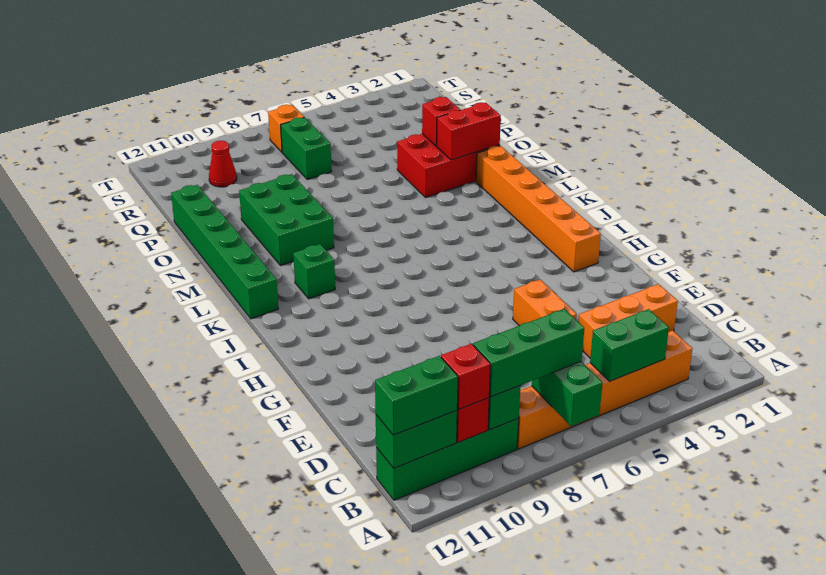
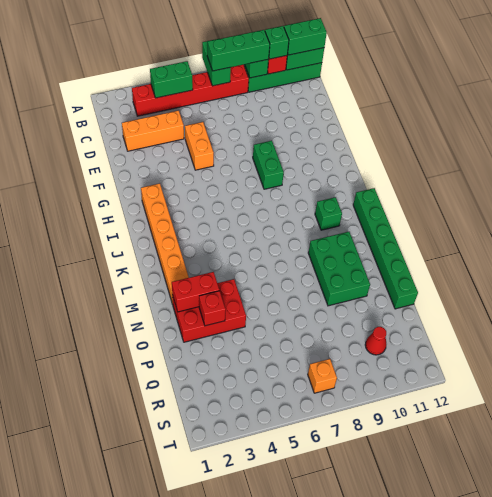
orange brick B3:B8 level 1 -> red brick B3:B8 level 1
red brick B10 level 3 -> green brick B10 level 3
green brick Q7:R7 level 1 -> green brick G8:H8 level 1

